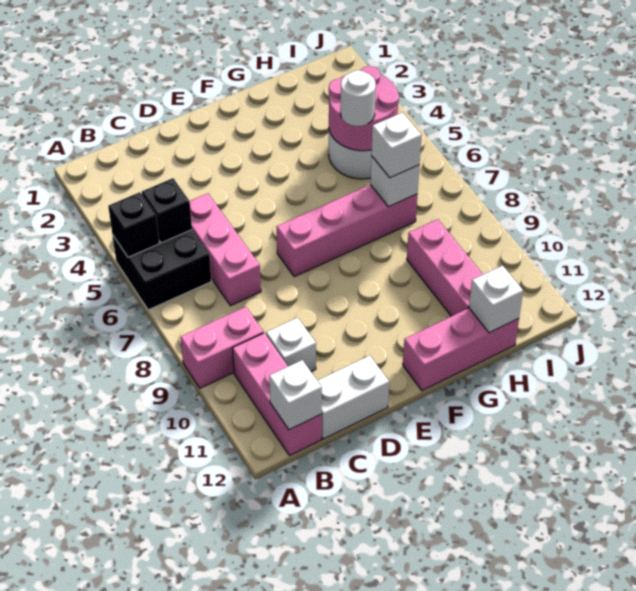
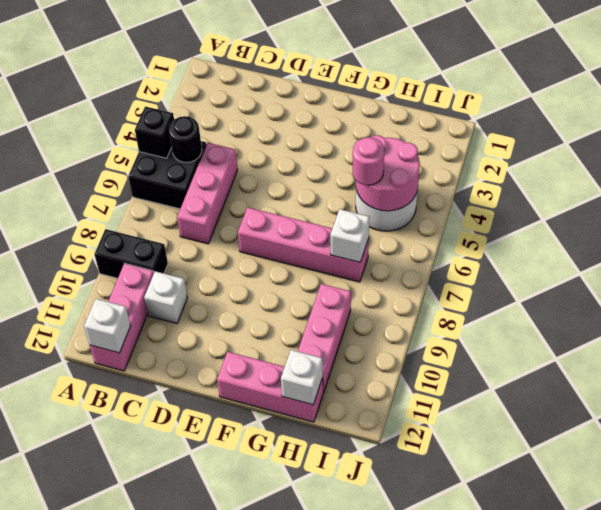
pink brick A9:B9 level 1 -> black brick A9:B9 level 1
black brick B5 level 2 -> black round brick B5 level 2
white brick C12:D12 level 1 -> none
white round brick H5 level 3 -> pink round brick H5 level 3
white brick H7 level 3 -> none

